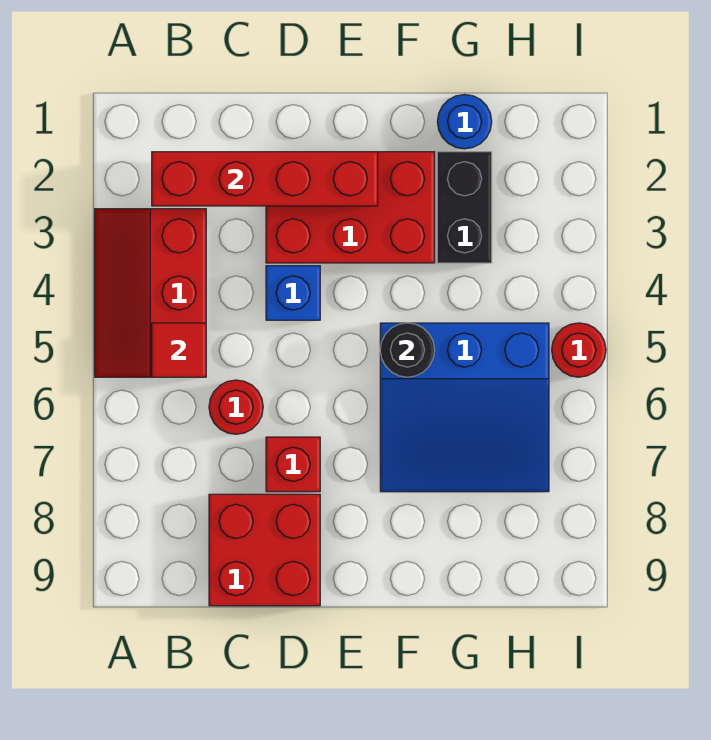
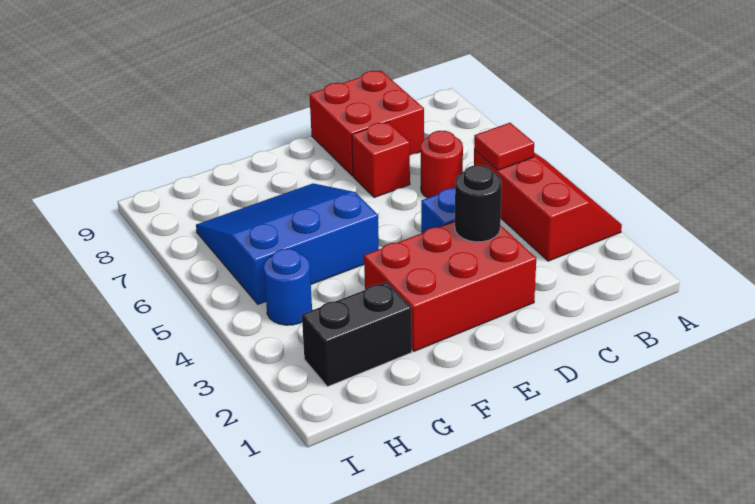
red brick B2:E2 level 2 -> none
black round brick F5 level 2 -> black round brick D3 level 2
blue round brick G1 level 1 -> blue round brick H4 level 1
black brick G2:G3 level 1 -> black brick G2:H2 level 1
red round brick I5 level 1 -> none

